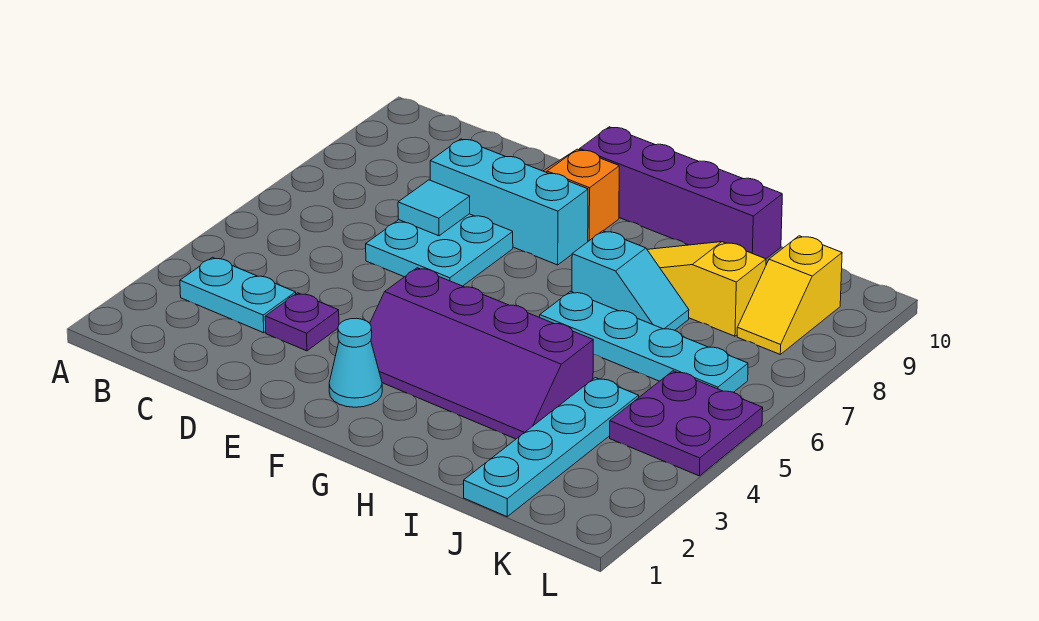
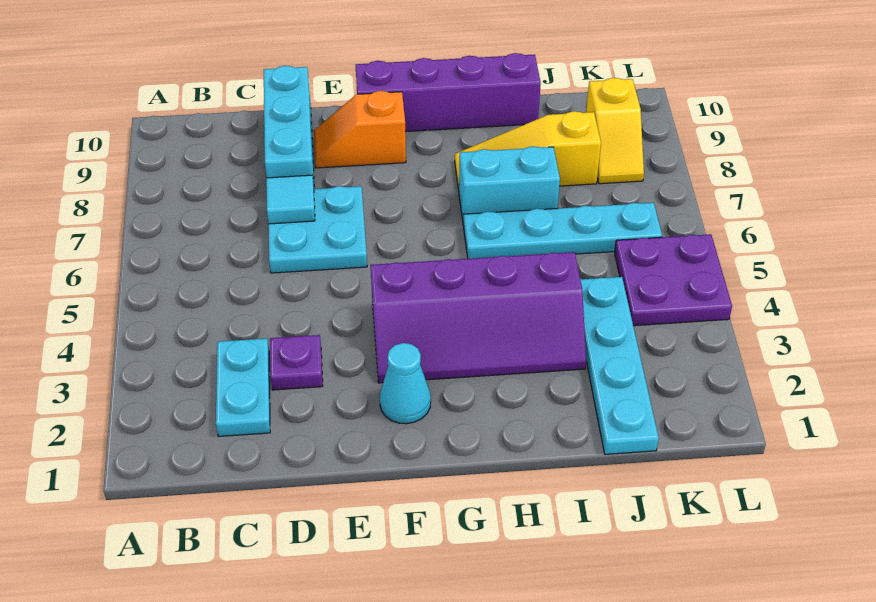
cyan plate B3:C3 level 1 -> cyan plate C2:C3 level 1
cyan brick D8:F8 level 1 -> cyan brick D8:D10 level 1
cyan slope H7:I7 level 1 top H -> cyan brick H7:I7 level 1

